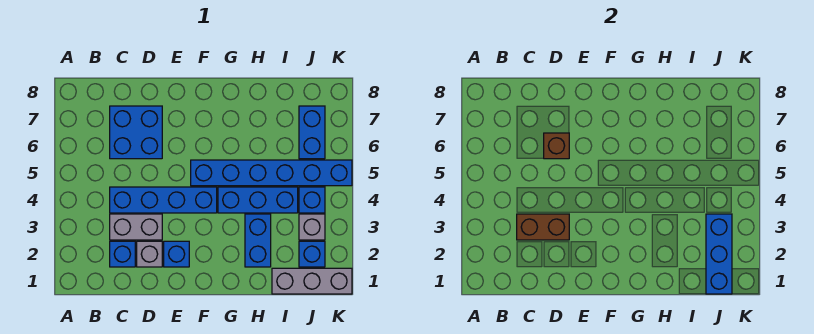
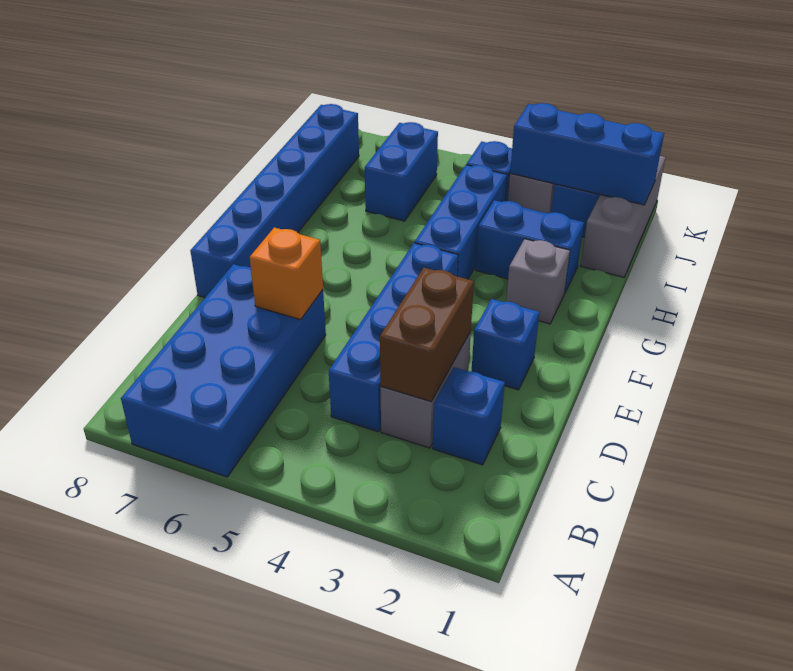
blue brick C6:D7 level 1 -> blue brick A6:D7 level 1
grey brick D2 level 1 -> grey brick G2 level 1
brown brick D6 level 2 -> orange brick D6 level 2
blue brick F5:K5 level 1 -> blue brick E8:J8 level 1
blue brick J6:J7 level 1 -> blue brick I6:J6 level 1

